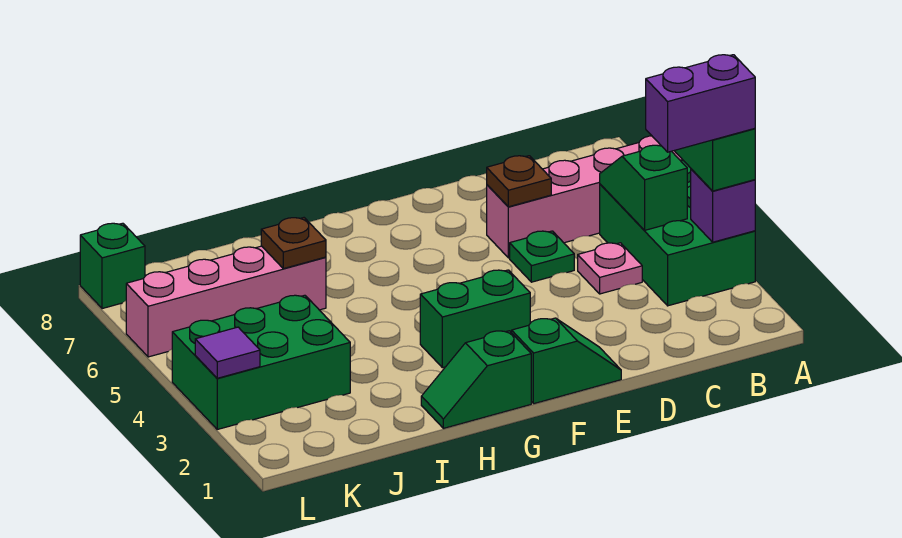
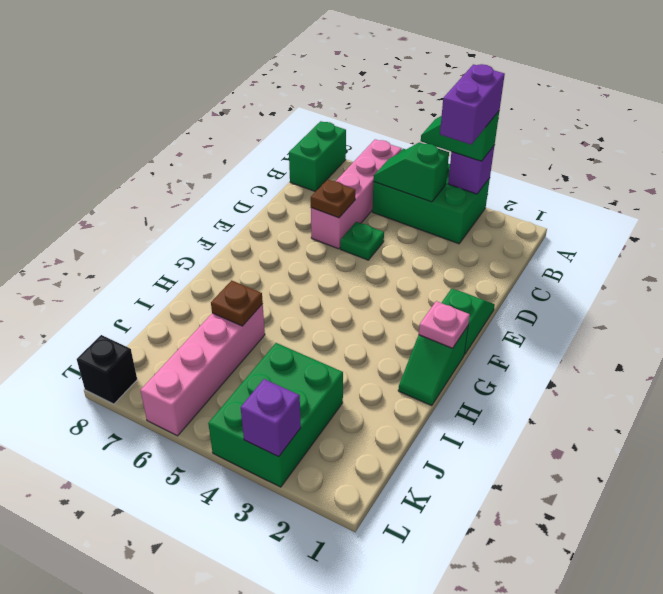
pink plate C4 level 1 -> pink plate G1 level 2
green brick F3:G3 level 1 -> green brick A8:B8 level 1
purple tile L3 level 2 -> purple brick L3 level 2
green brick L8 level 1 -> black brick L8 level 1

